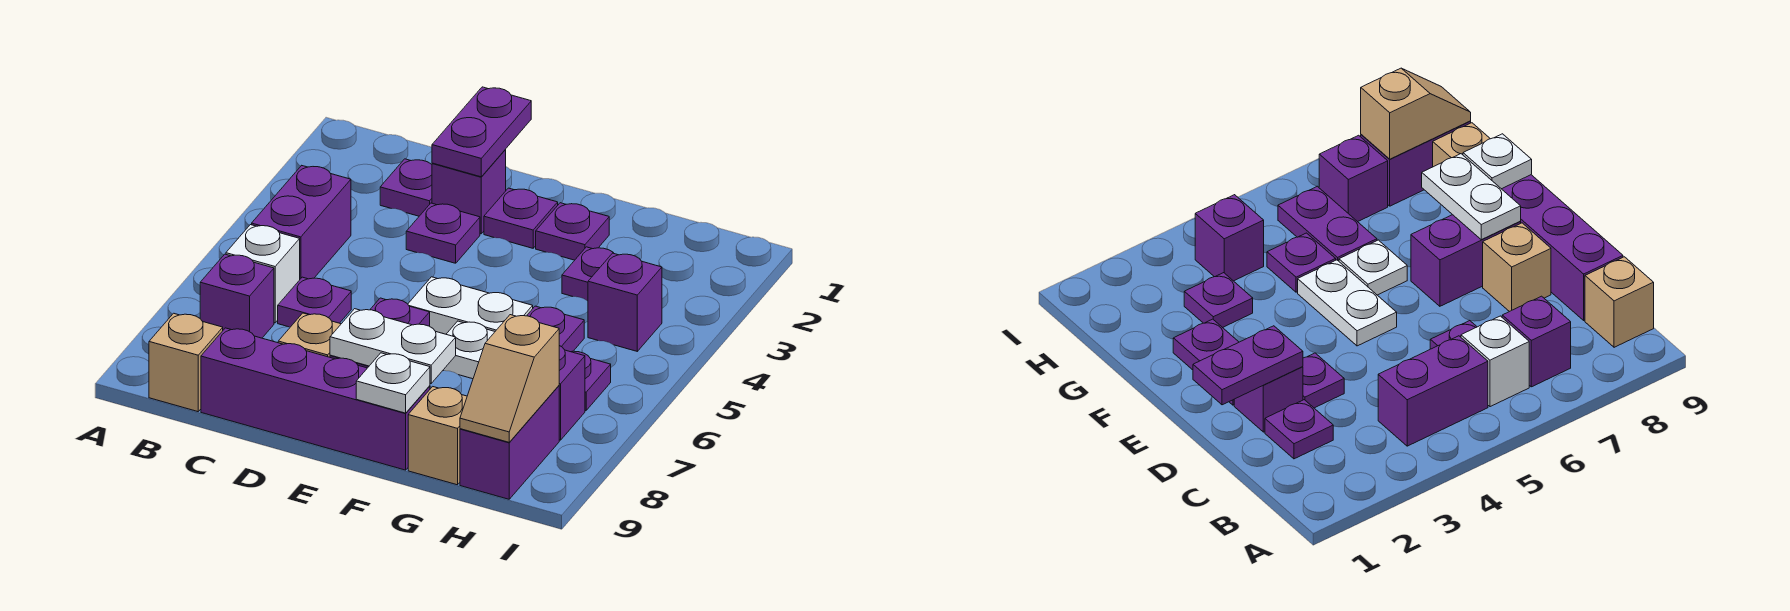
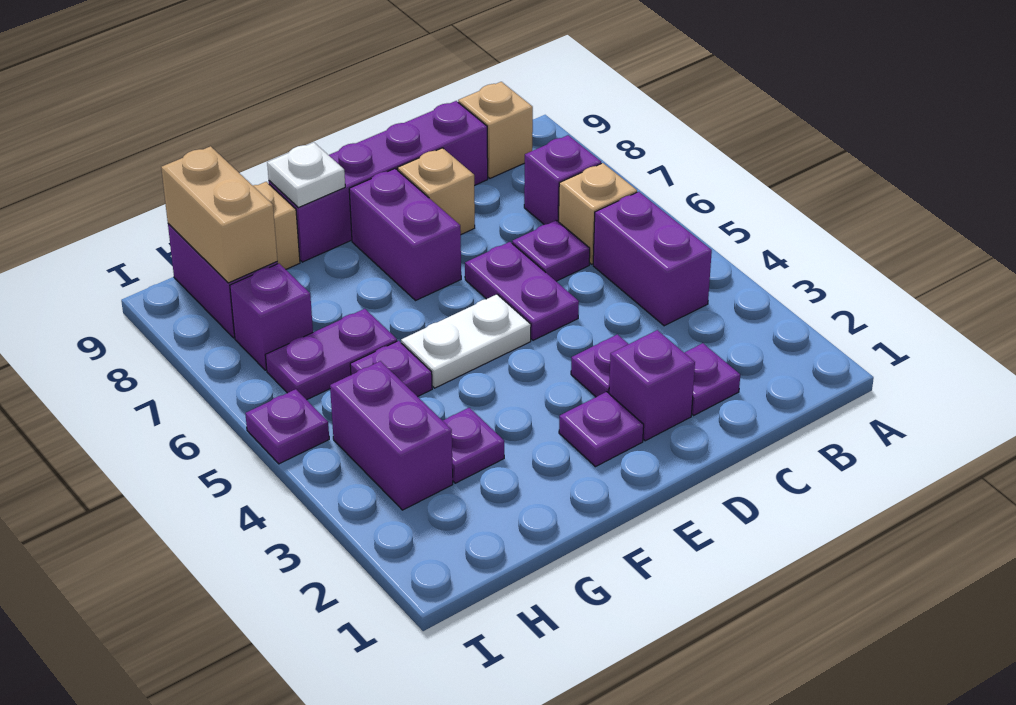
white brick B6 level 1 -> tan brick B6 level 1
purple plate D1:D2 level 2 -> purple plate D5:D6 level 1
white plate E8:F8 level 2 -> none
purple plate F2 level 1 -> purple plate I5 level 1
white plate F6 level 1 -> none
purple brick H4 level 1 -> purple brick H3:H4 level 1
tan slope H8:H9 level 2 top 8 -> tan brick H8:H9 level 2

